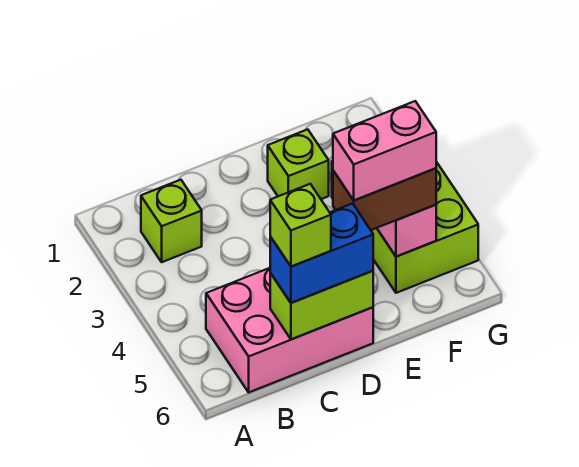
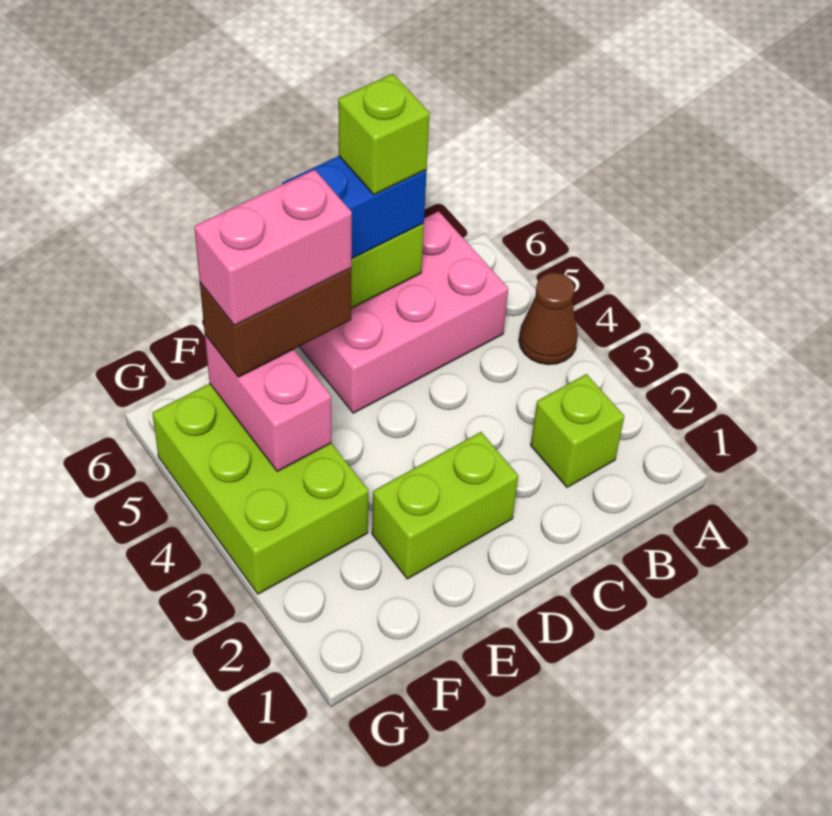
none -> brown cone A4 level 1
lime brick E2 level 1 -> lime brick D2:E2 level 1

